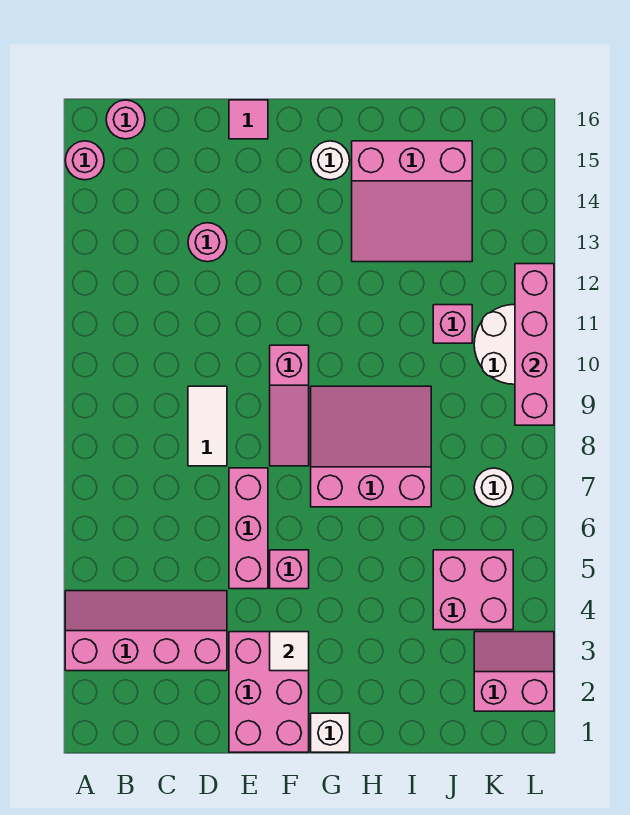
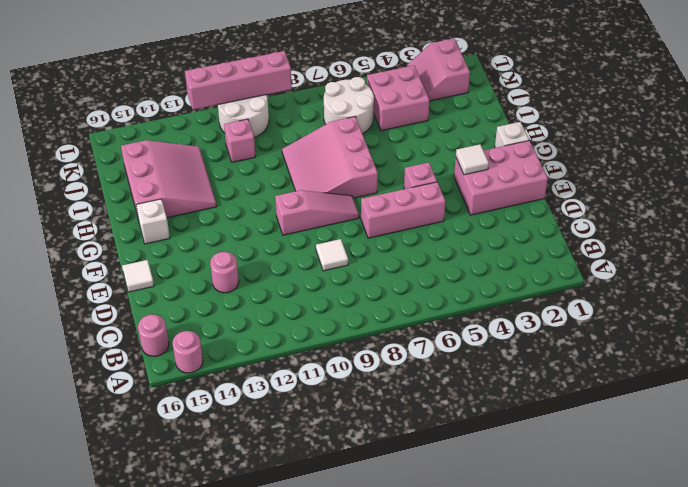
pink slope A3:D4 level 1 top 3 -> none
white tile D8:D9 level 1 -> white tile D9 level 1
pink tile E16 level 1 -> white tile E16 level 1
white round brick G15 level 1 -> white brick G15 level 1
white round brick K7 level 1 -> white round brick J6:K7 level 1

